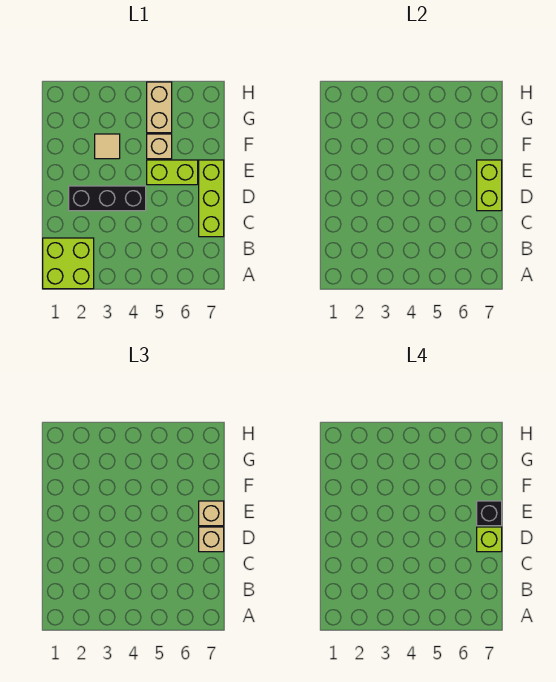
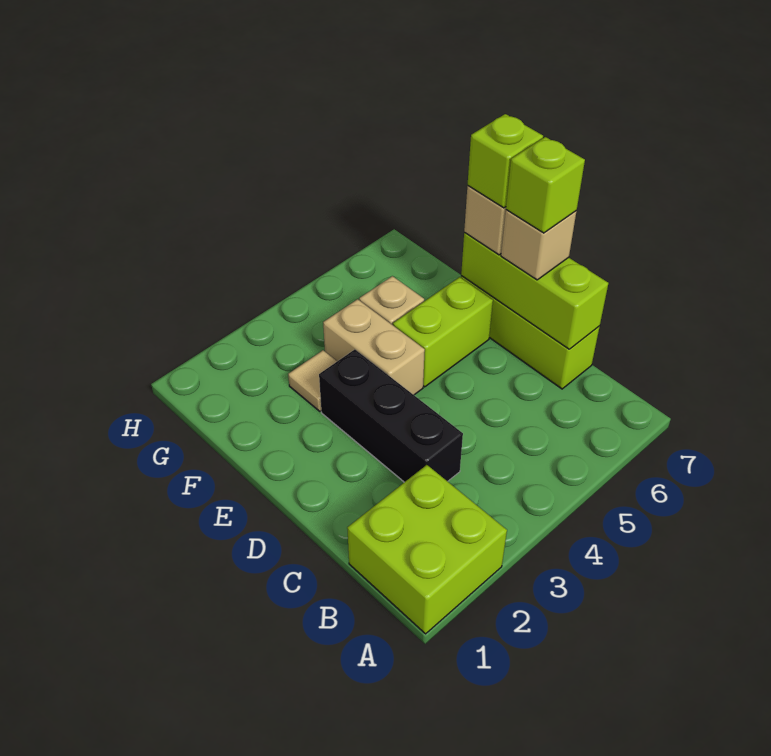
black brick D2:D4 level 1 -> black brick C3:E3 level 1
lime brick D7:E7 level 2 -> lime brick C7:E7 level 2
black brick E7 level 4 -> lime brick E7 level 4
tan brick G5:H5 level 1 -> tan brick E4:F4 level 1

